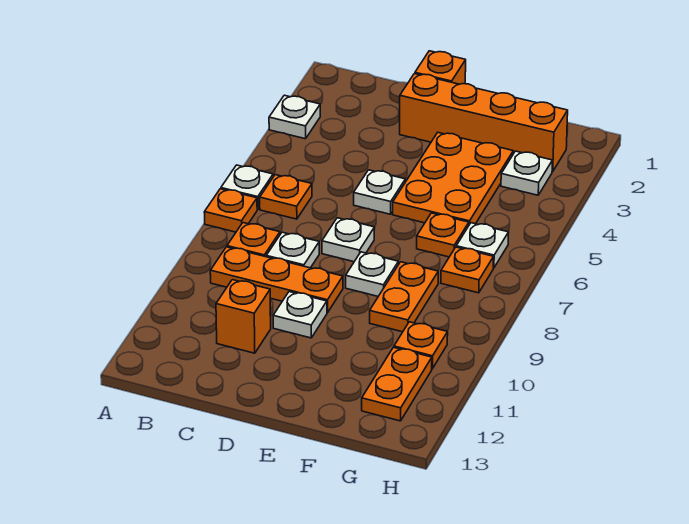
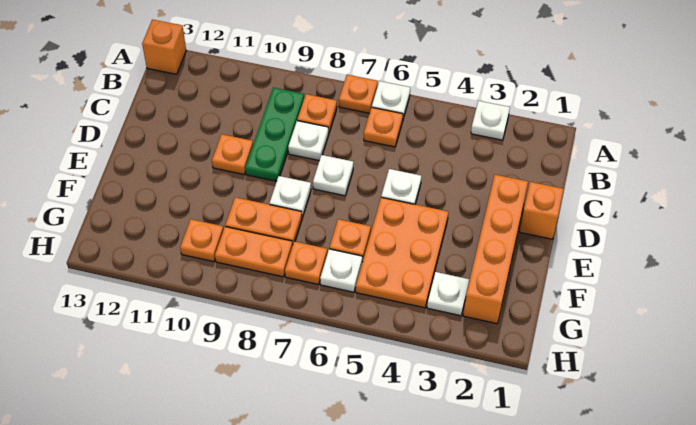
orange plate B9:D9 level 1 -> green plate B9:D9 level 1
orange brick C11 level 1 -> orange brick A13 level 1
white plate D10 level 1 -> orange plate D10 level 1
orange plate E3:F5 level 1 -> orange plate E4:G5 level 1
orange plate G11:G12 level 1 -> orange plate G8:G9 level 1

